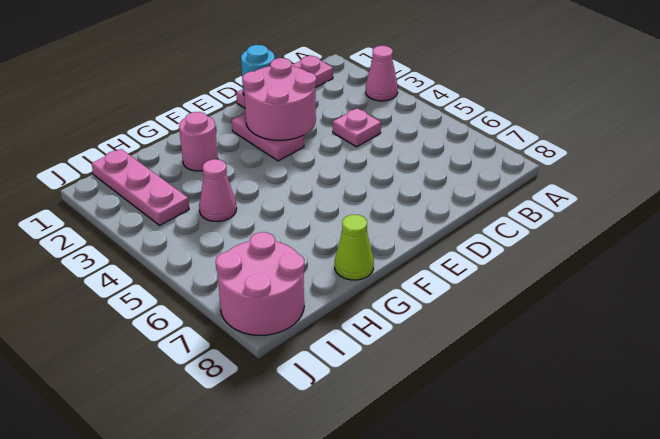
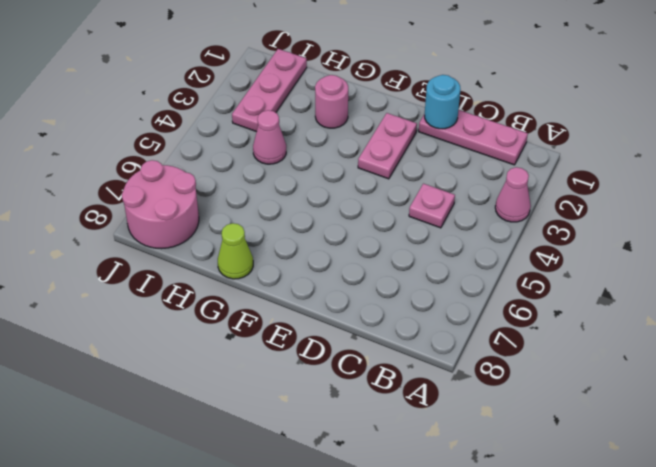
pink round brick D2:E3 level 2 -> none

